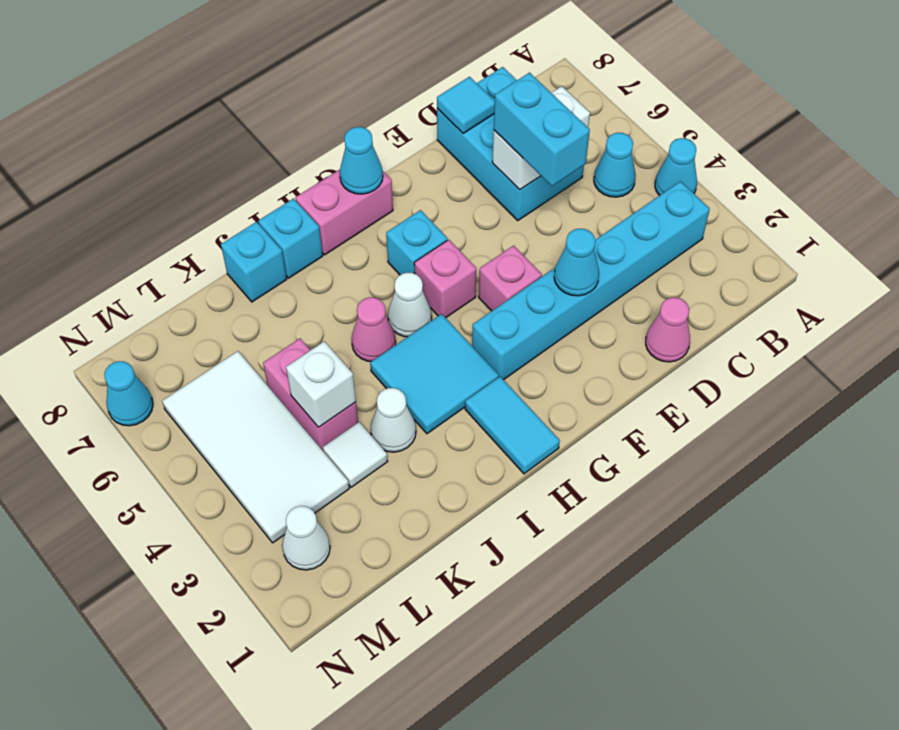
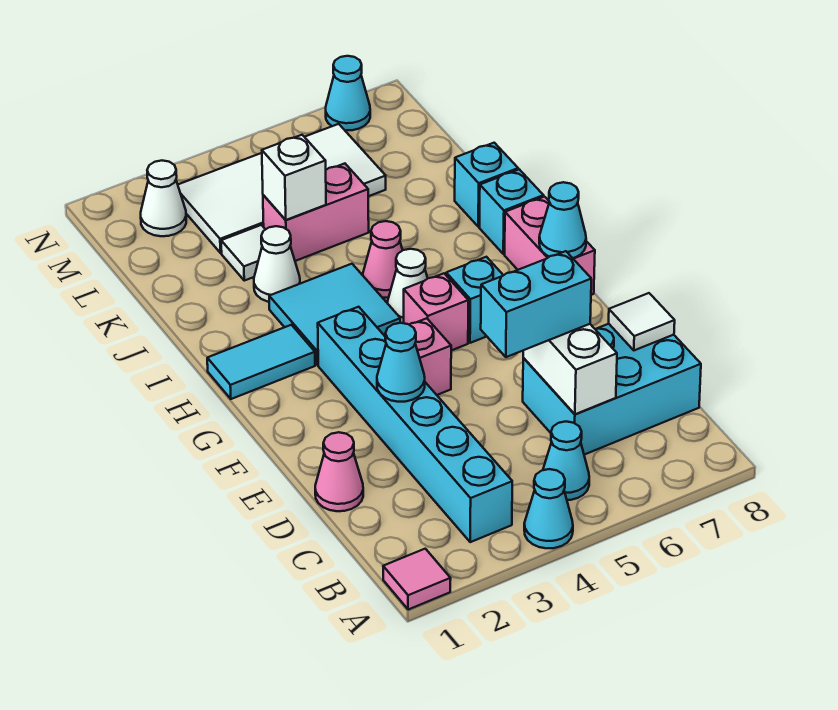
none -> pink tile A1 level 1
cyan tile D8 level 2 -> white tile D8 level 2

